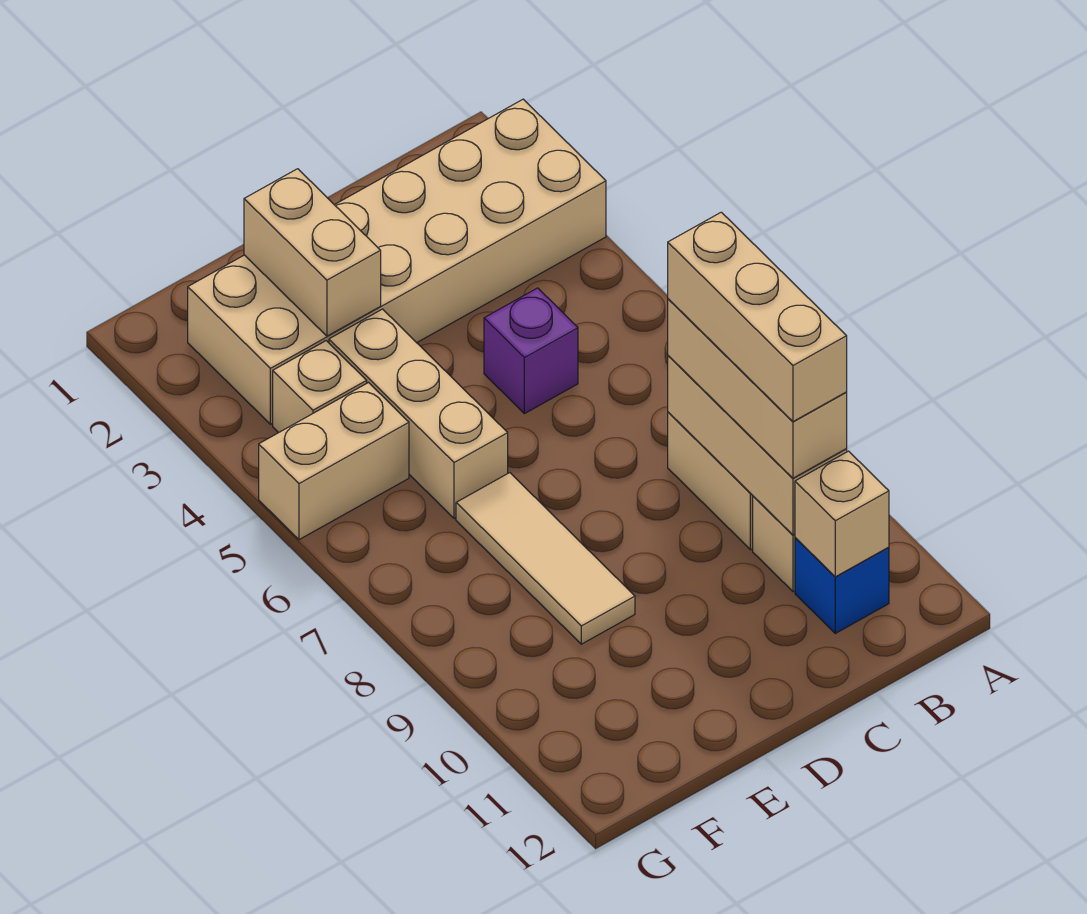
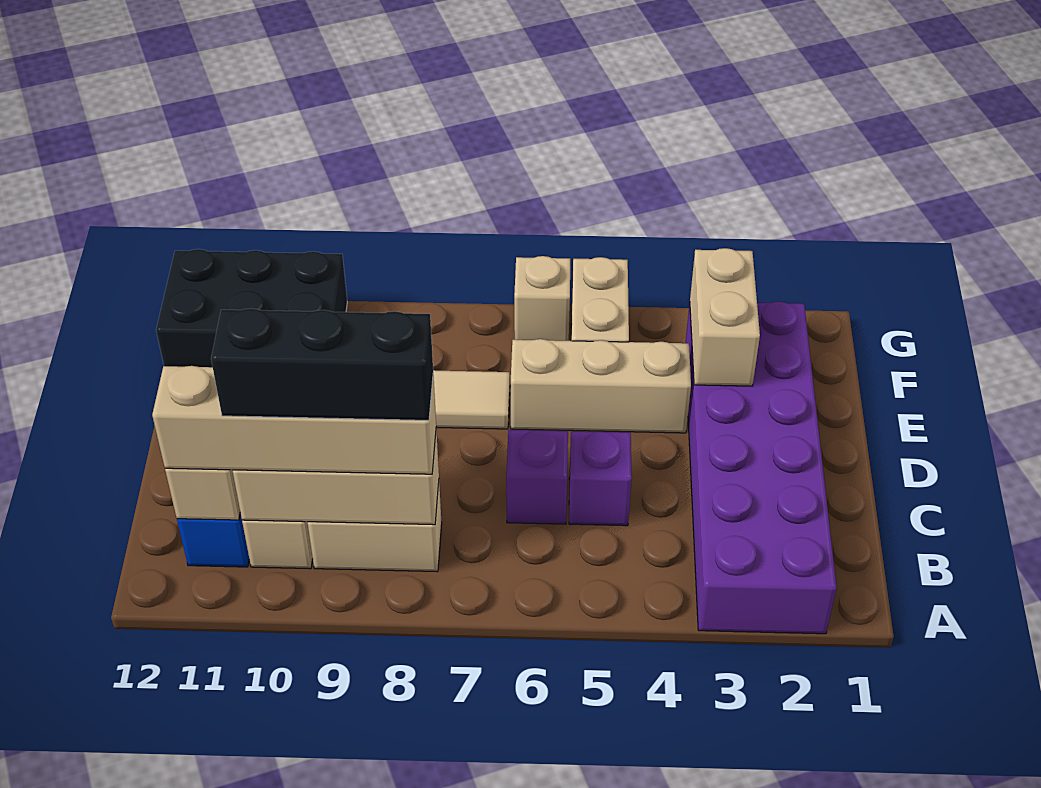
tan brick A2:F3 level 1 -> purple brick A2:F3 level 1
tan brick B8:B10 level 3 -> tan brick B8:B11 level 3
tan brick B8:B10 level 4 -> black brick B8:B10 level 4
none -> purple brick C6 level 1
tan brick E2:E3 level 2 -> tan brick E3:F3 level 2
tan brick F4 level 1 -> tan brick G6 level 1
none -> black brick F10:G12 level 1

